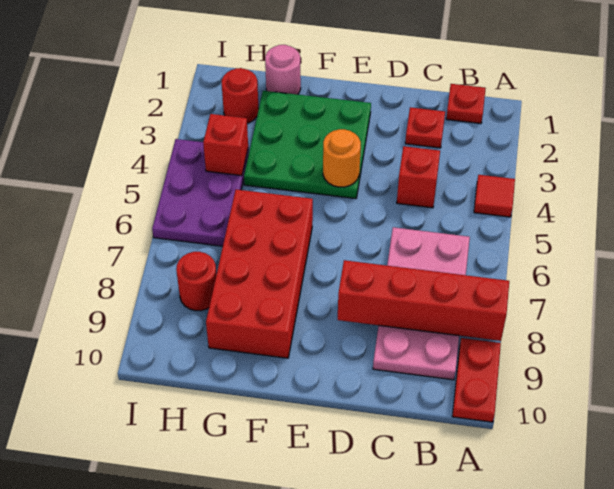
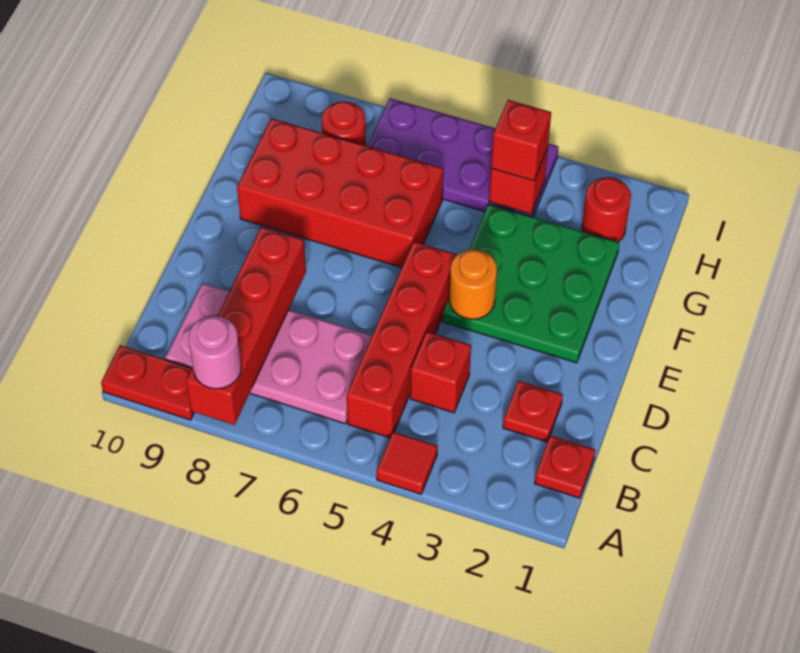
none -> red brick B5:E5 level 1
pink round brick G1 level 1 -> pink round brick A8 level 3
purple plate H4:I6 level 1 -> purple plate H4:I7 level 1
none -> red brick H4 level 3

